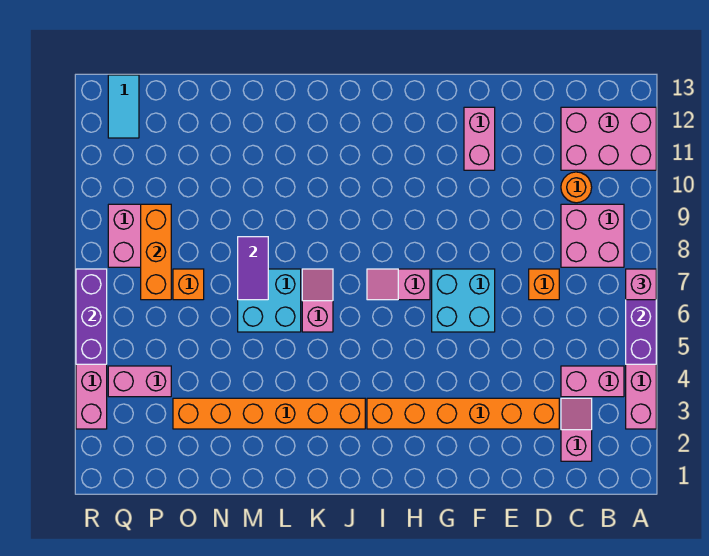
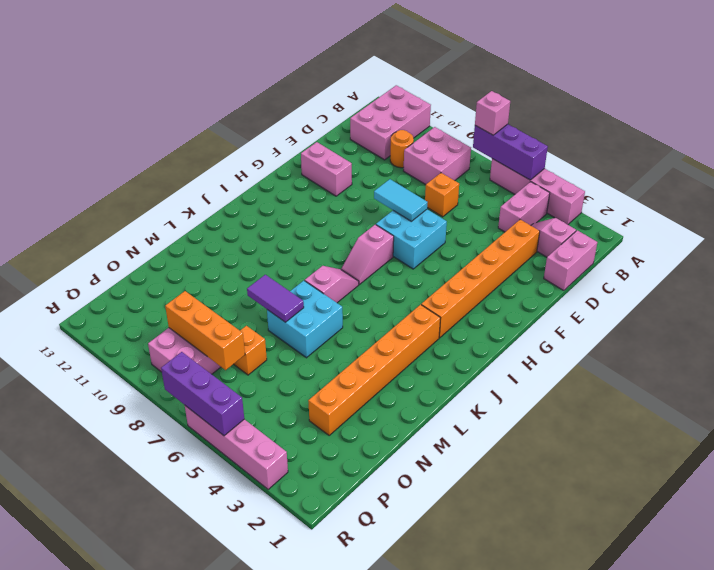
pink slope K6:K7 level 1 top 6 -> pink slope J7:K7 level 1 top K
pink brick P4:Q4 level 1 -> pink brick C1:D1 level 1
cyan tile Q12:Q13 level 1 -> cyan tile F7:F8 level 2

